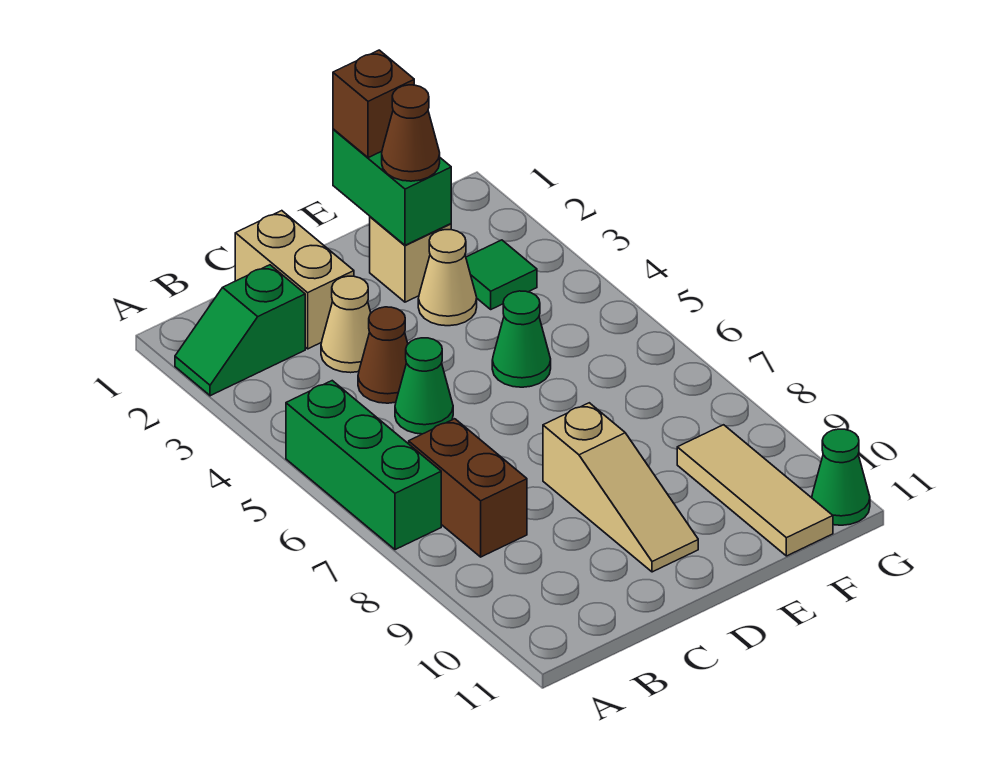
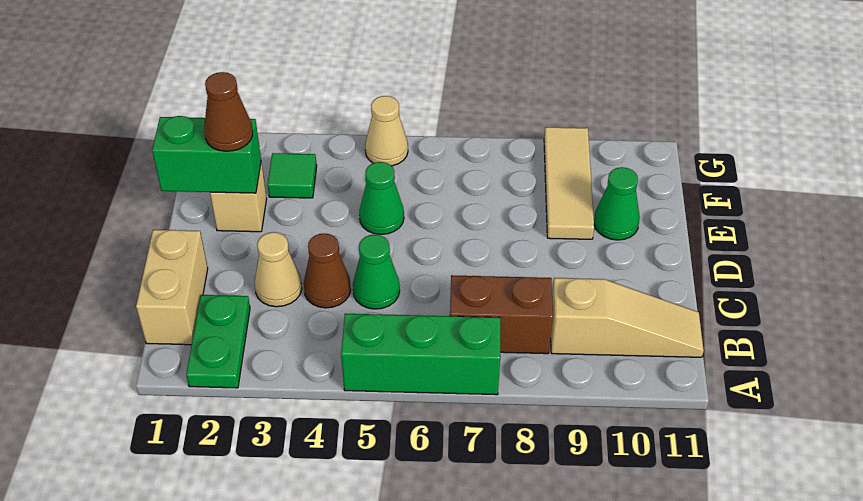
green slope A2:B2 level 1 top B -> green plate A2:B2 level 1
tan brick C1:C2 level 1 -> tan brick B1:C1 level 1
tan slope D8:D10 level 1 top 8 -> tan slope B9:B11 level 1 top 9
brown brick E1 level 3 -> none
tan cone E3 level 1 -> tan cone G5 level 1
tan tile F9:F11 level 1 -> tan tile E9:G9 level 1
green cone G11 level 1 -> green cone E10 level 1

